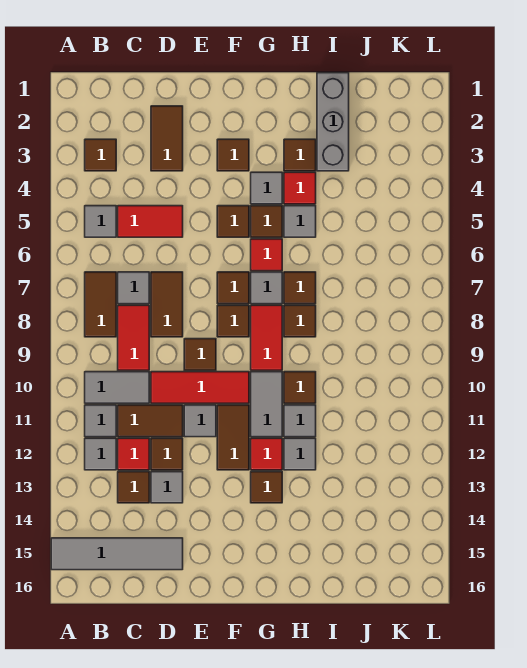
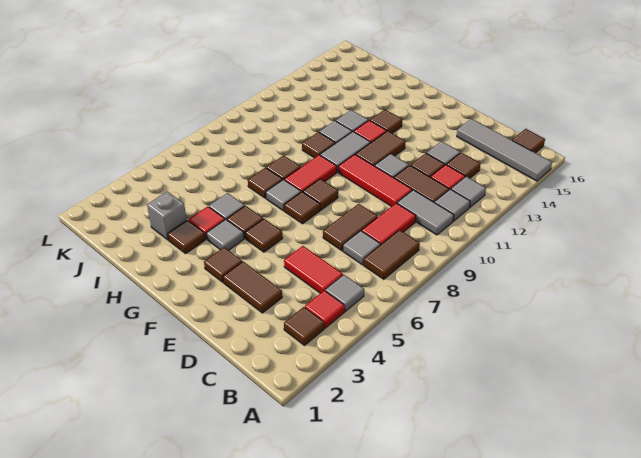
brown tile D2:D3 level 1 -> brown tile D3:E3 level 1
brown tile E9 level 1 -> brown tile B16 level 1
red tile G6 level 1 -> red tile B4 level 1
grey brick I1:I3 level 1 -> grey brick I3 level 1

